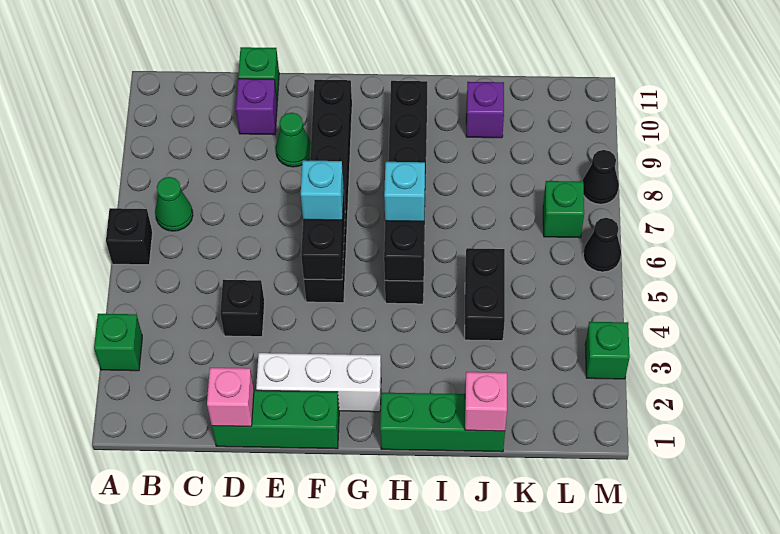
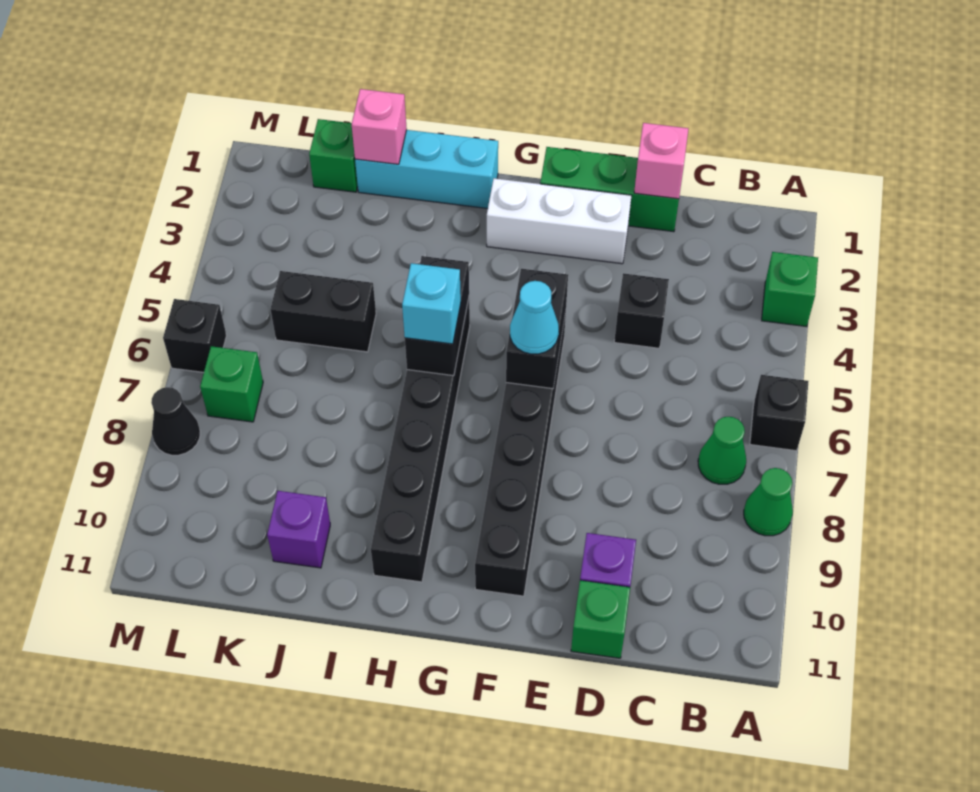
green cone E9 level 1 -> green cone A8 level 1
cyan brick F6 level 3 -> cyan cone F6 level 3
green brick H1:J1 level 1 -> cyan brick H1:J1 level 1
black brick J4:J5 level 1 -> black brick J5:K5 level 1
green brick M3 level 1 -> green brick K1 level 1
black cone M6 level 1 -> black brick M6 level 1

